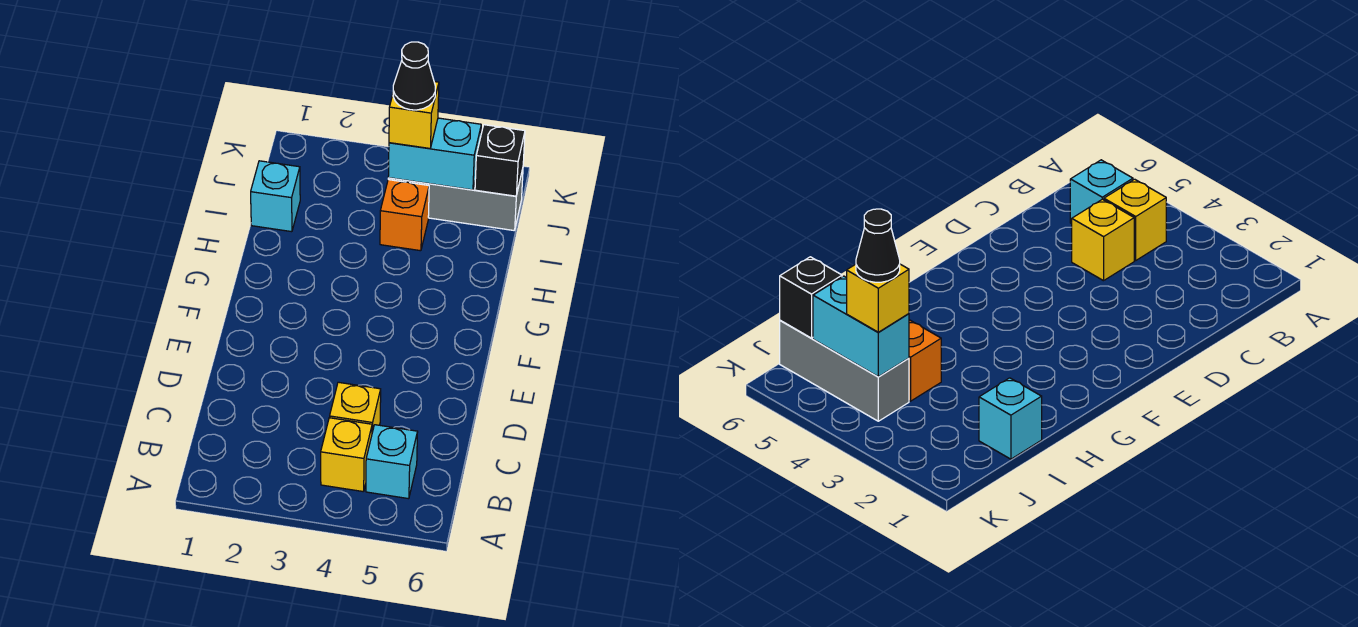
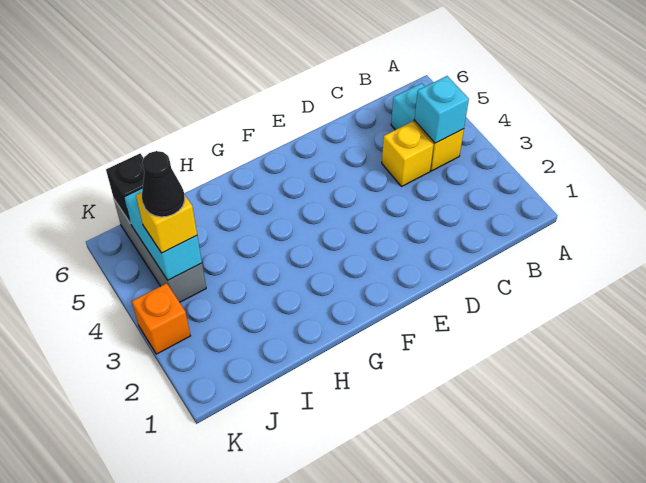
cyan brick I1 level 1 -> cyan brick B4 level 2
orange brick I4 level 1 -> orange brick K3 level 1

